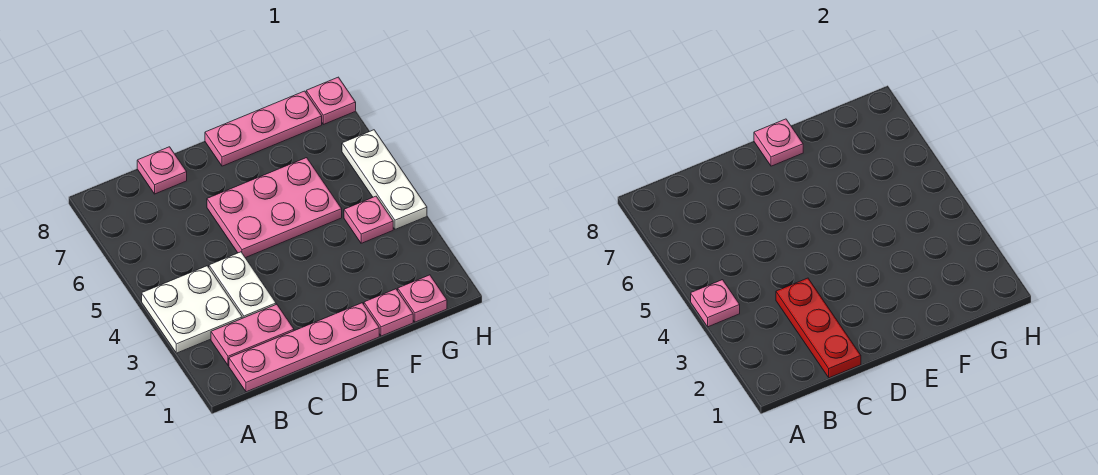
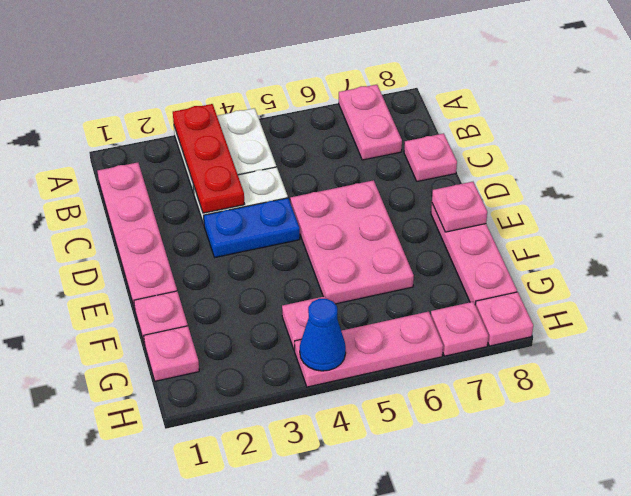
pink plate A4 level 2 -> pink plate H7 level 1
pink plate B2:C2 level 1 -> pink plate A7:B7 level 1
red plate C1:C3 level 2 -> red plate A3:C3 level 2
none -> blue plate D3:D4 level 1
white plate H4:H6 level 1 -> pink plate H4:H6 level 1
none -> blue cone H4 level 2

